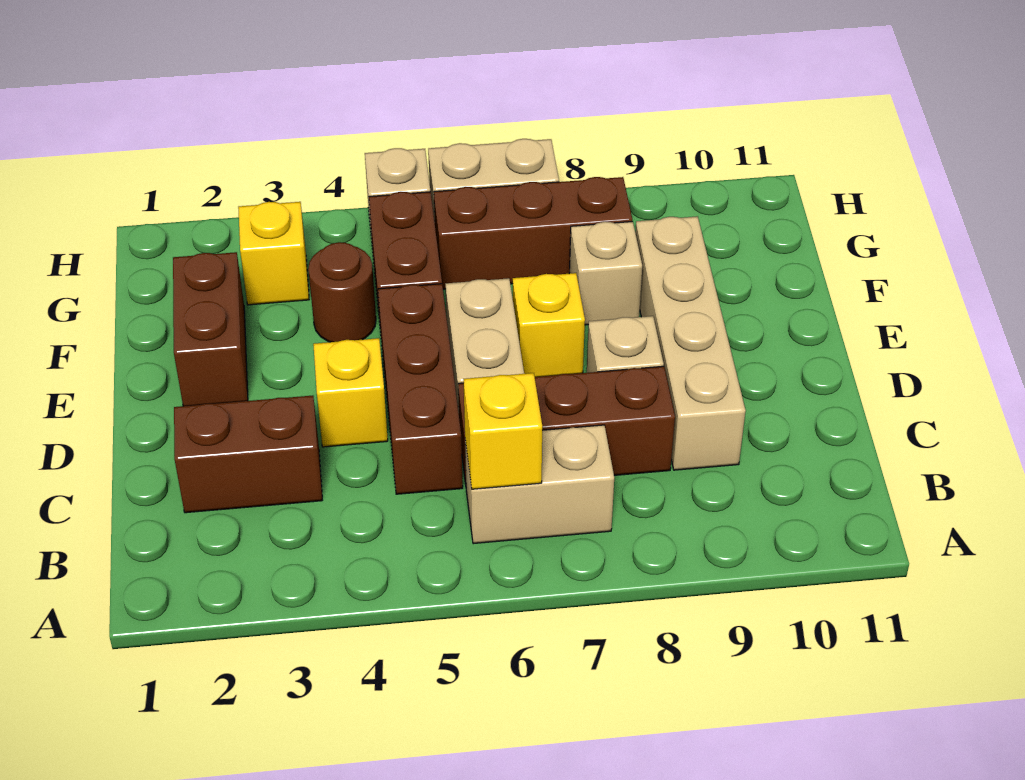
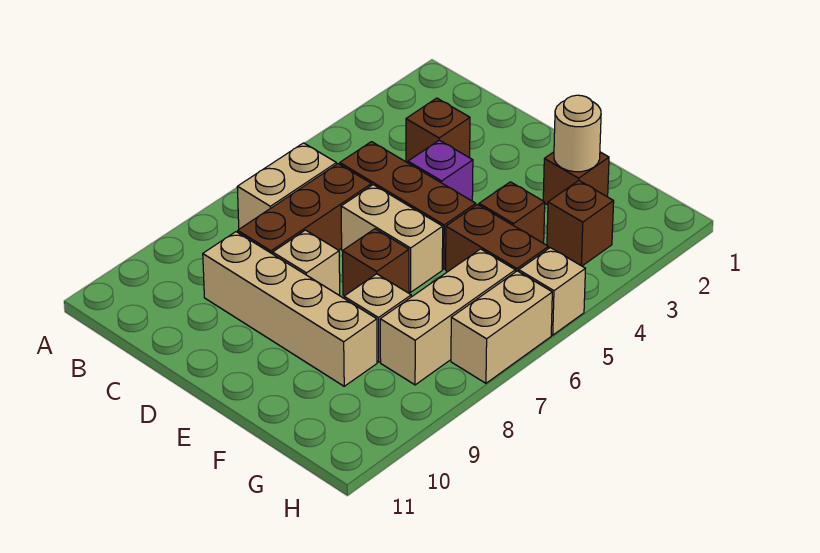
yellow brick B6 level 2 -> none
brown brick C2:C3 level 1 -> brown brick C3 level 1
yellow brick D4 level 1 -> purple brick D4 level 1
brown brick E2:F2 level 1 -> brown brick F2 level 1
yellow brick E7 level 1 -> brown brick E7 level 1
none -> tan round brick F2 level 2
brown round brick F4 level 1 -> brown brick F4 level 1
yellow brick G3 level 1 -> brown brick G3 level 1
brown brick G6:G8 level 1 -> tan brick G6:G8 level 1

